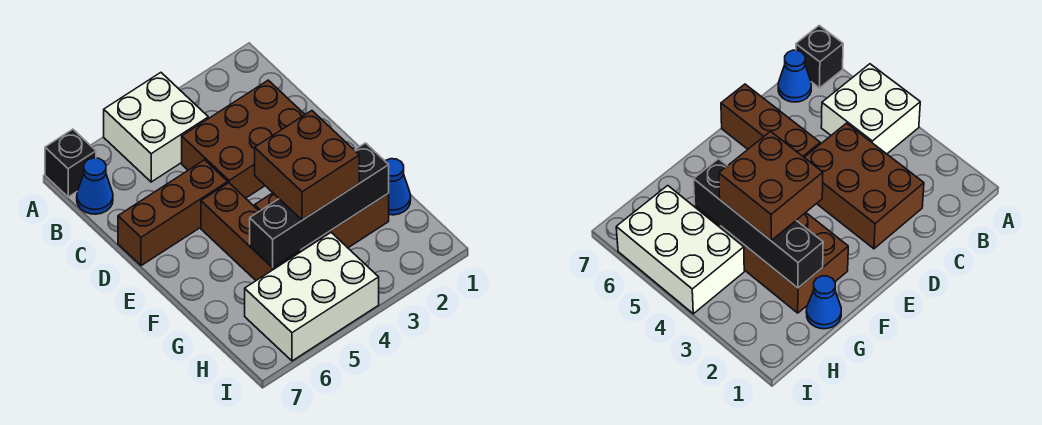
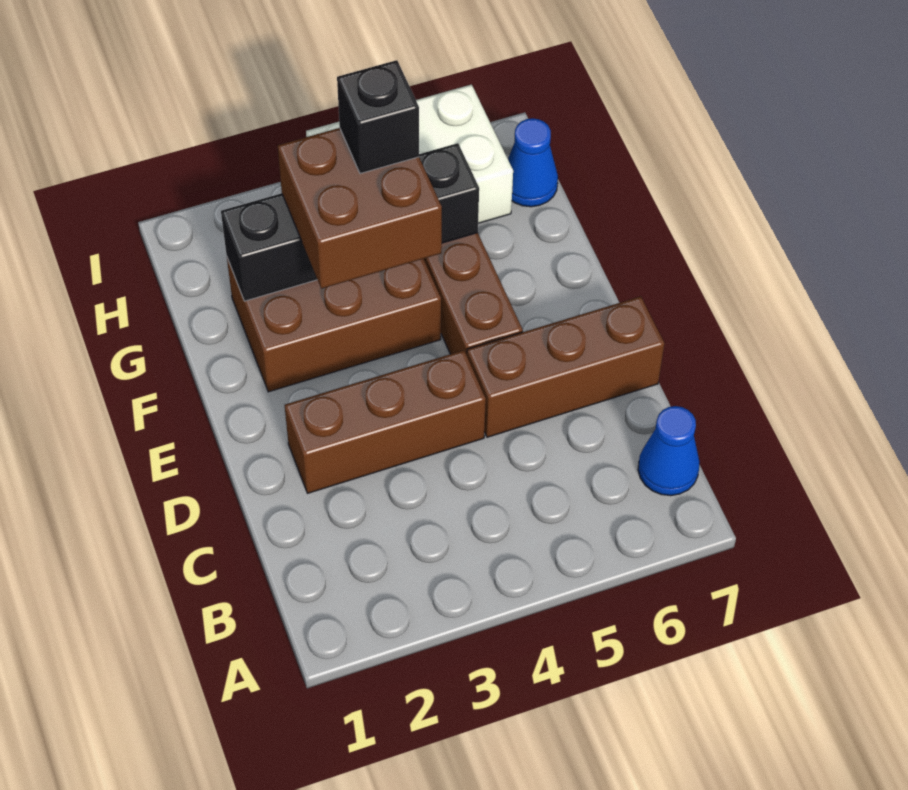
white brick A4:B5 level 1 -> none
black brick A7 level 1 -> black brick G4 level 4
brown brick C2:D4 level 1 -> brown brick D2:D4 level 1
blue cone G1 level 1 -> blue cone H7 level 1

